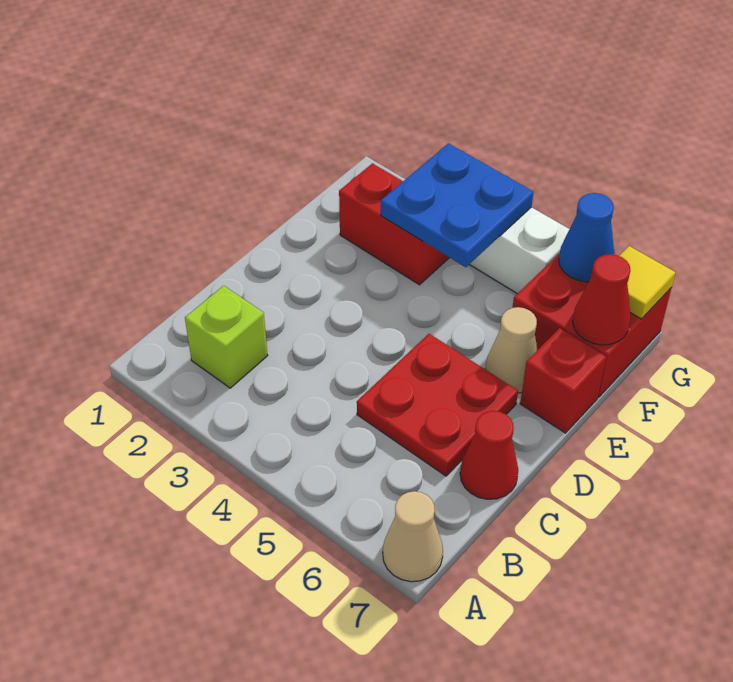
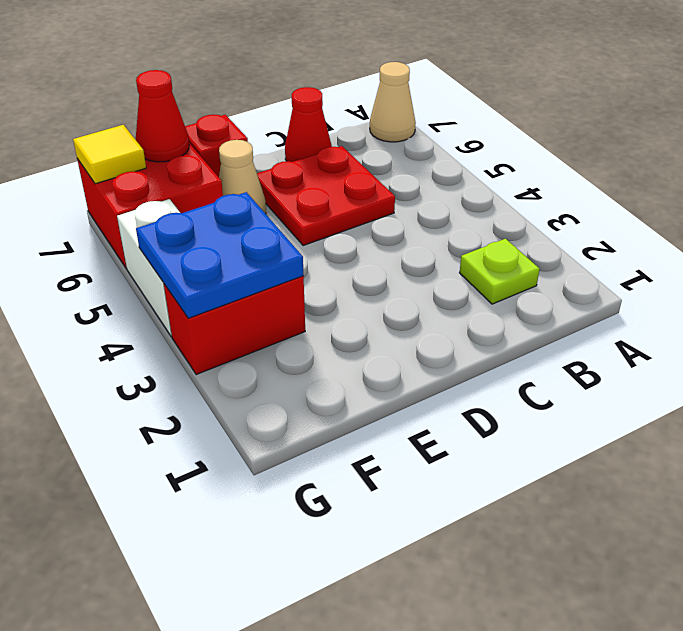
lime brick B2 level 1 -> lime plate B2 level 1
red brick F2:F3 level 1 -> red brick F3:G3 level 1
blue cone G6 level 2 -> none

